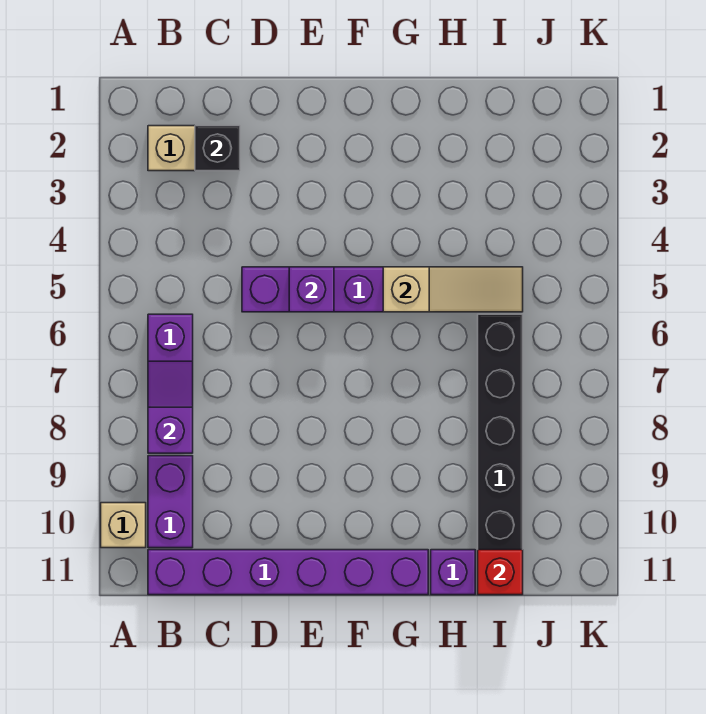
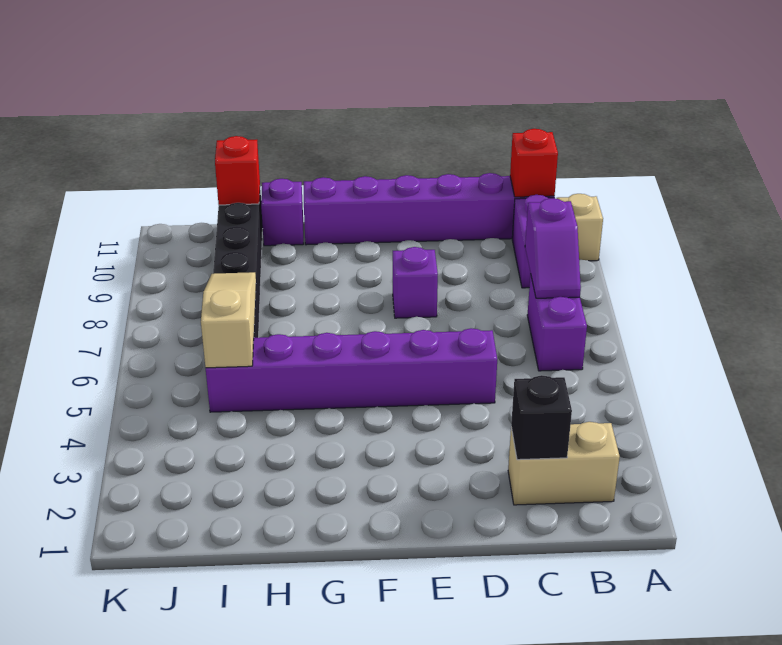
none -> red brick B11 level 2
purple brick E5 level 2 -> purple brick E8 level 1
tan slope G5:I5 level 2 top G -> tan slope I5:I7 level 2 top 5

